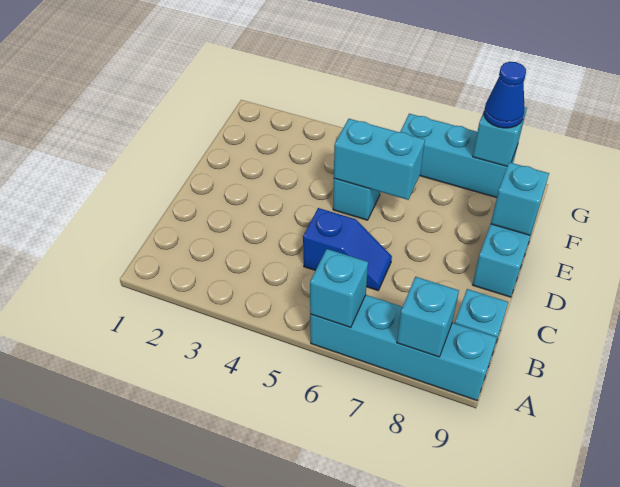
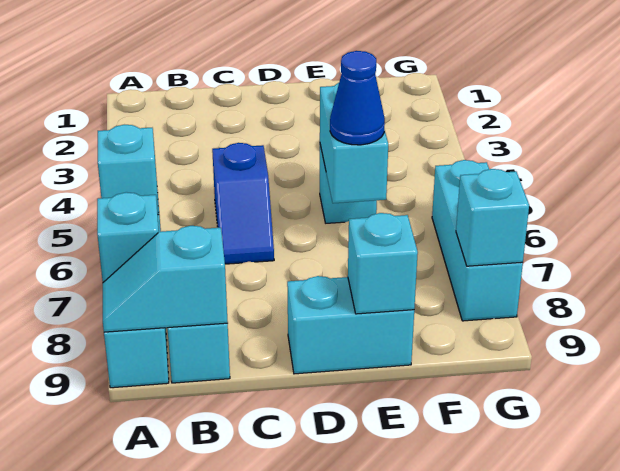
none -> cyan slope A9:B9 level 2 top B
blue cone G8 level 3 -> blue cone E6 level 3

